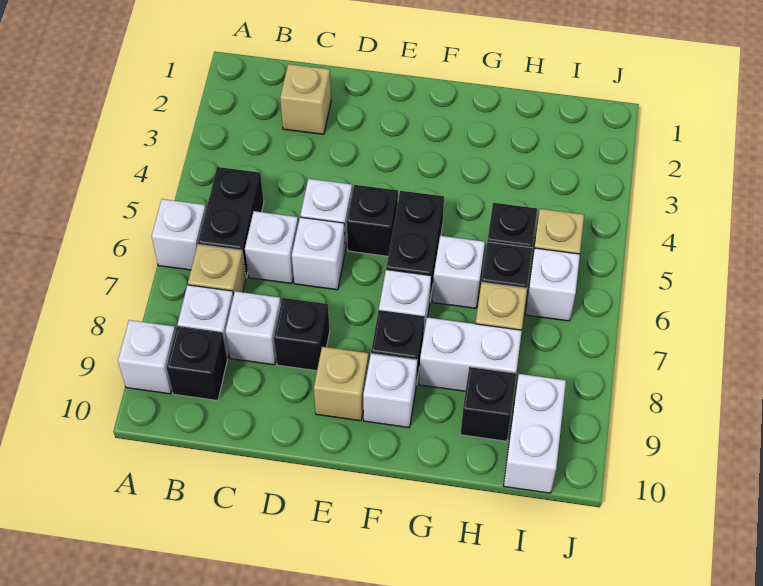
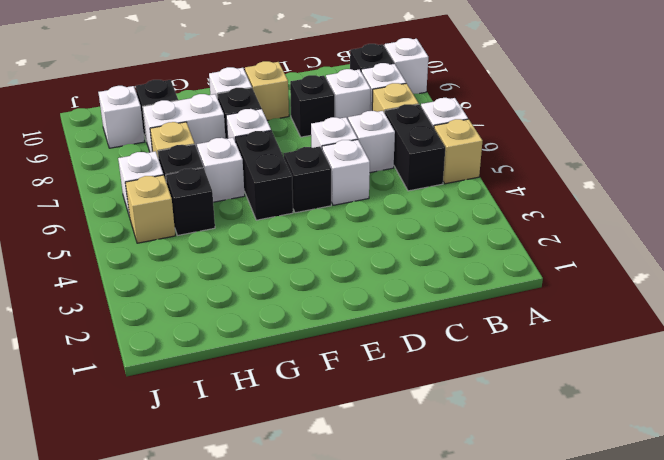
tan brick C2 level 1 -> tan brick A5 level 1
white brick I9:I10 level 1 -> white brick I9 level 1

